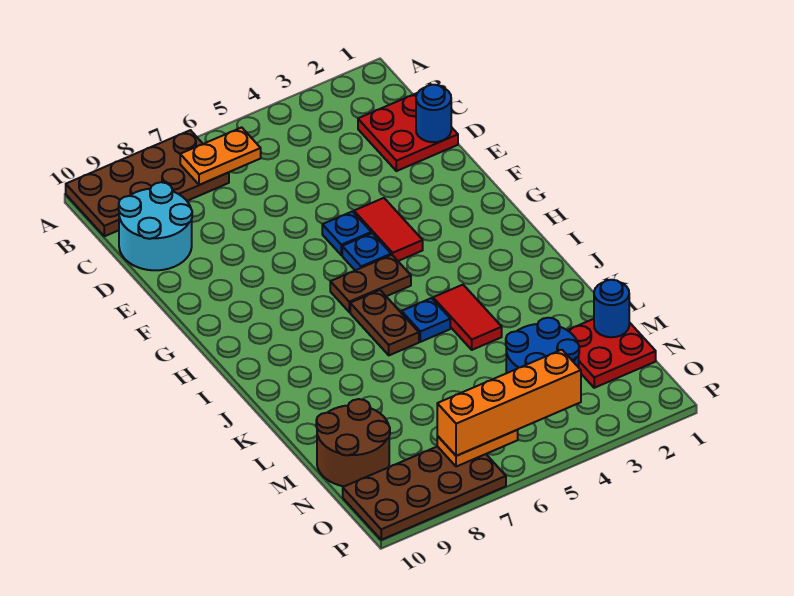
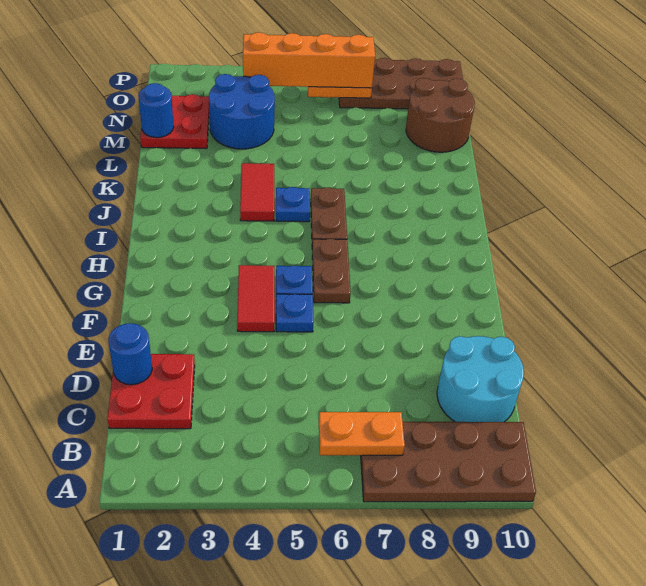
brown plate H5:H6 level 1 -> brown plate G6:H6 level 1

